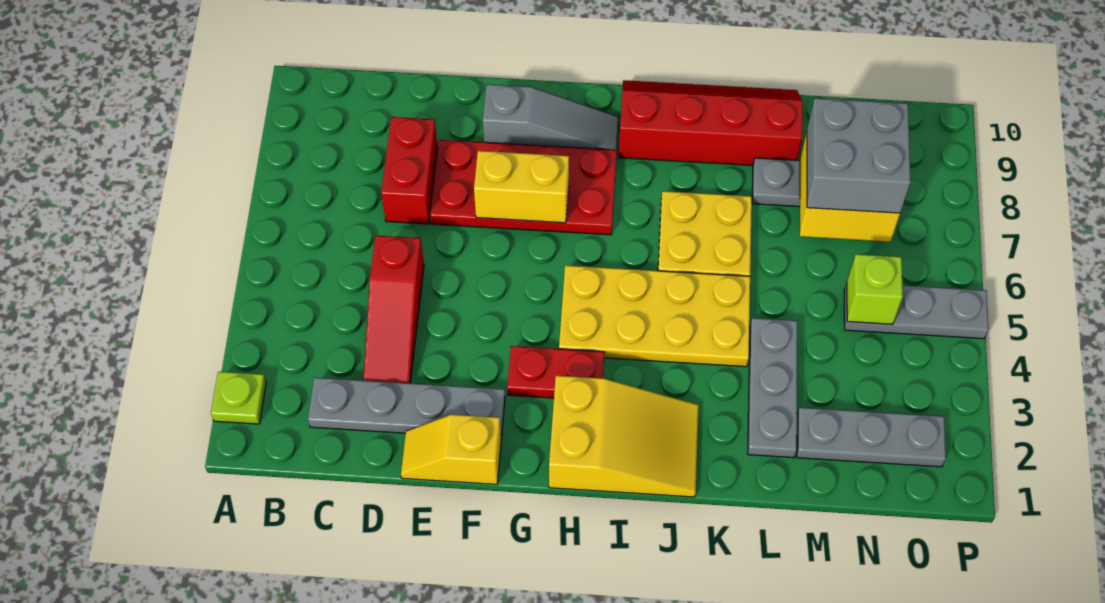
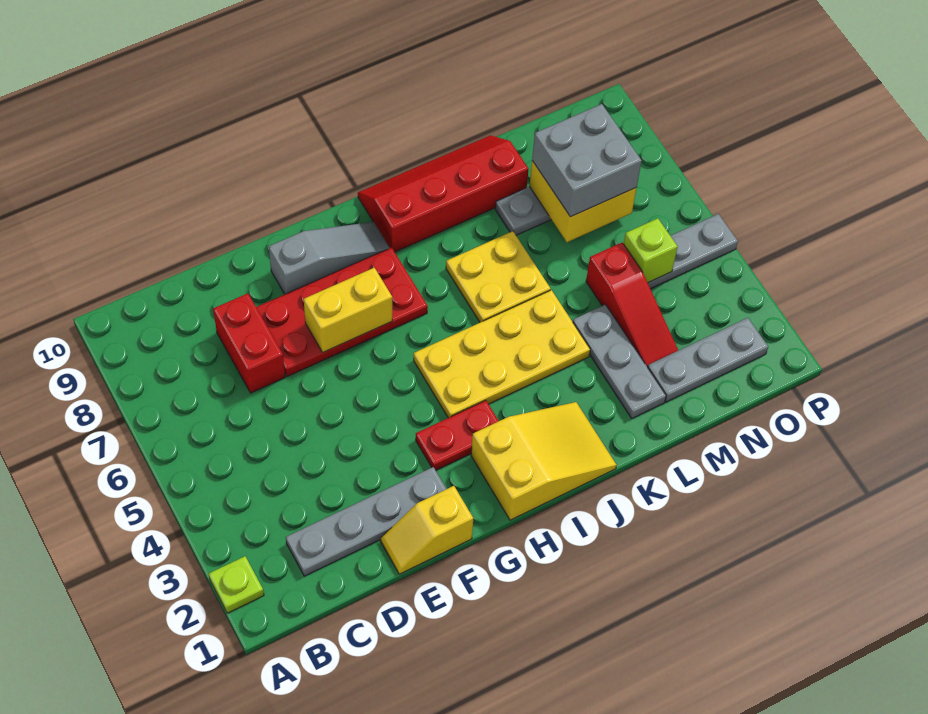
red slope D3:D5 level 1 top 5 -> red slope M3:M5 level 1 top 5

